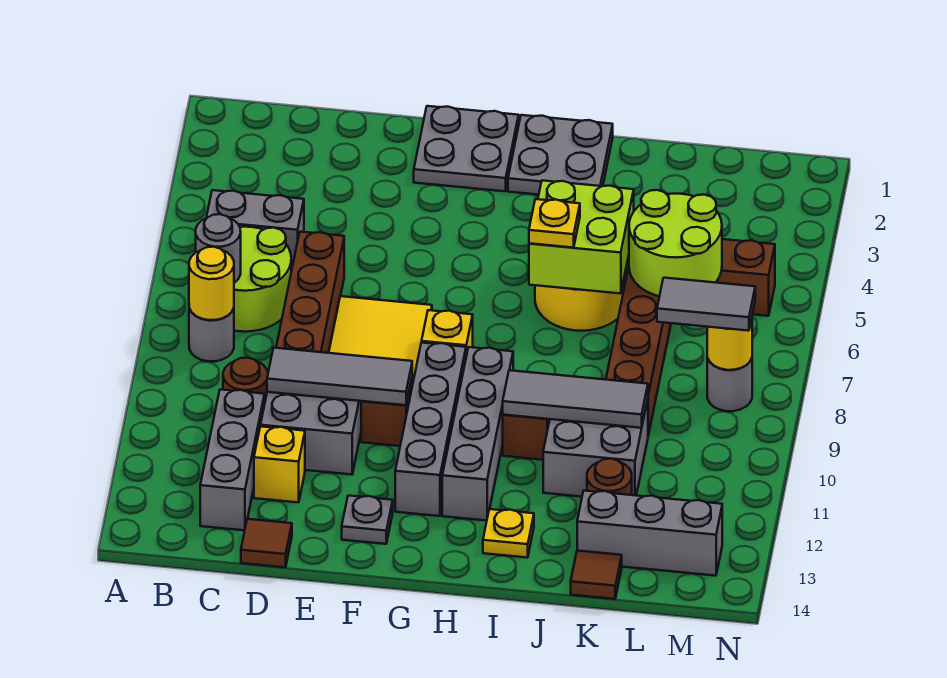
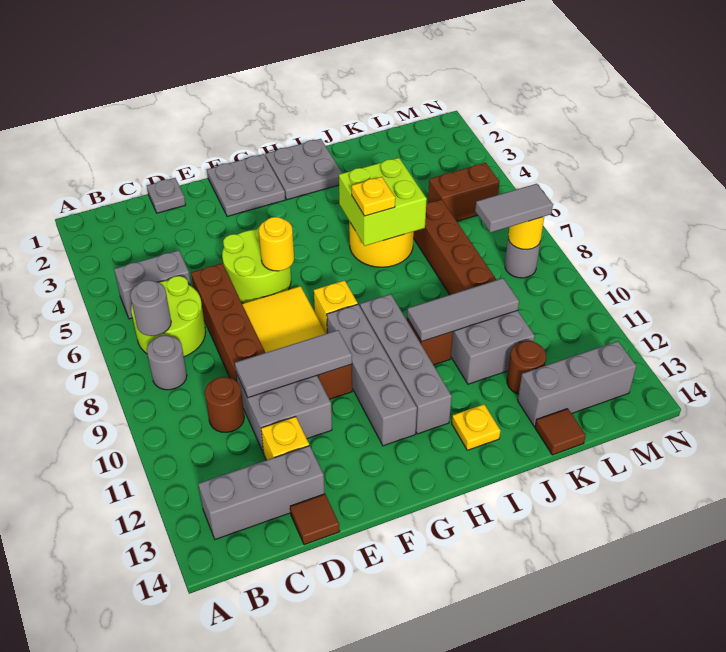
yellow round brick B8 level 2 -> yellow round brick F6 level 2
grey brick C11:C13 level 1 -> grey brick B13:D13 level 1
grey plate F13 level 1 -> grey plate D1 level 1
lime round brick K5:L6 level 2 -> lime round brick E5:F6 level 1

